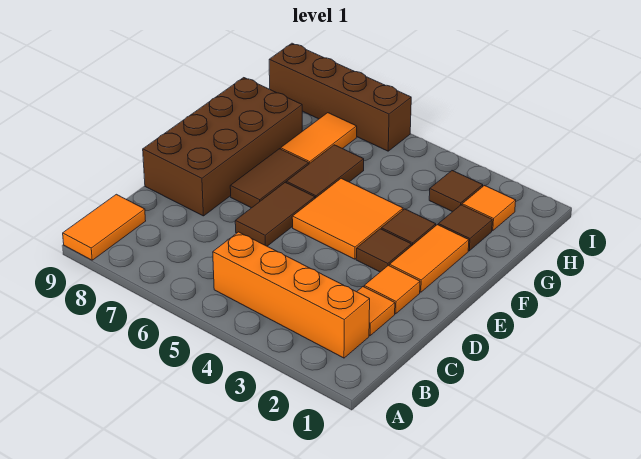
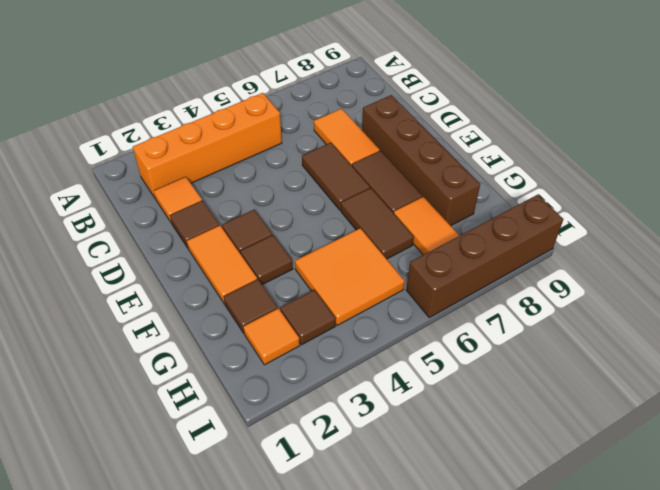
orange tile A9:B9 level 1 -> orange tile C7:D7 level 1
orange tile D2 level 1 -> brown tile D2 level 1
brown brick D8:G9 level 1 -> brown brick D8:G8 level 1
orange tile E4:F5 level 1 -> orange tile G4:H5 level 1

